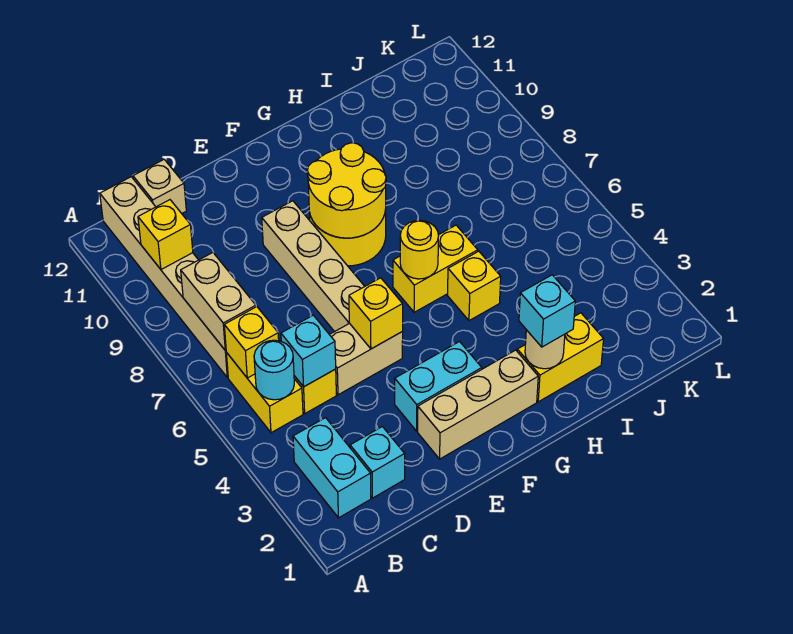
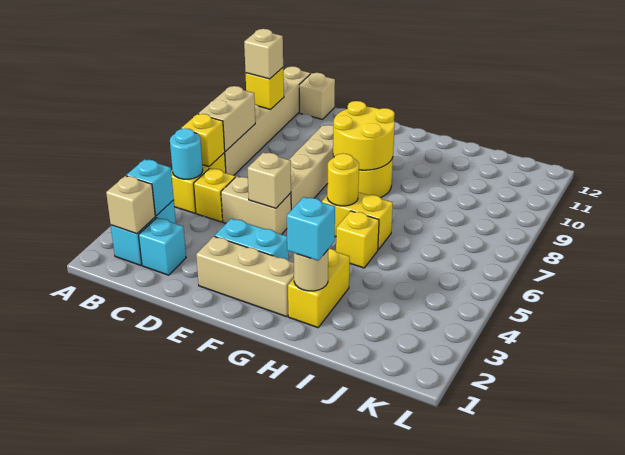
none -> tan brick B2 level 2
none -> tan brick B10 level 3
cyan brick C5 level 2 -> cyan brick B3 level 2
yellow brick E5 level 2 -> tan brick E5 level 2
yellow brick H2:I2 level 1 -> yellow brick H2:H3 level 1

